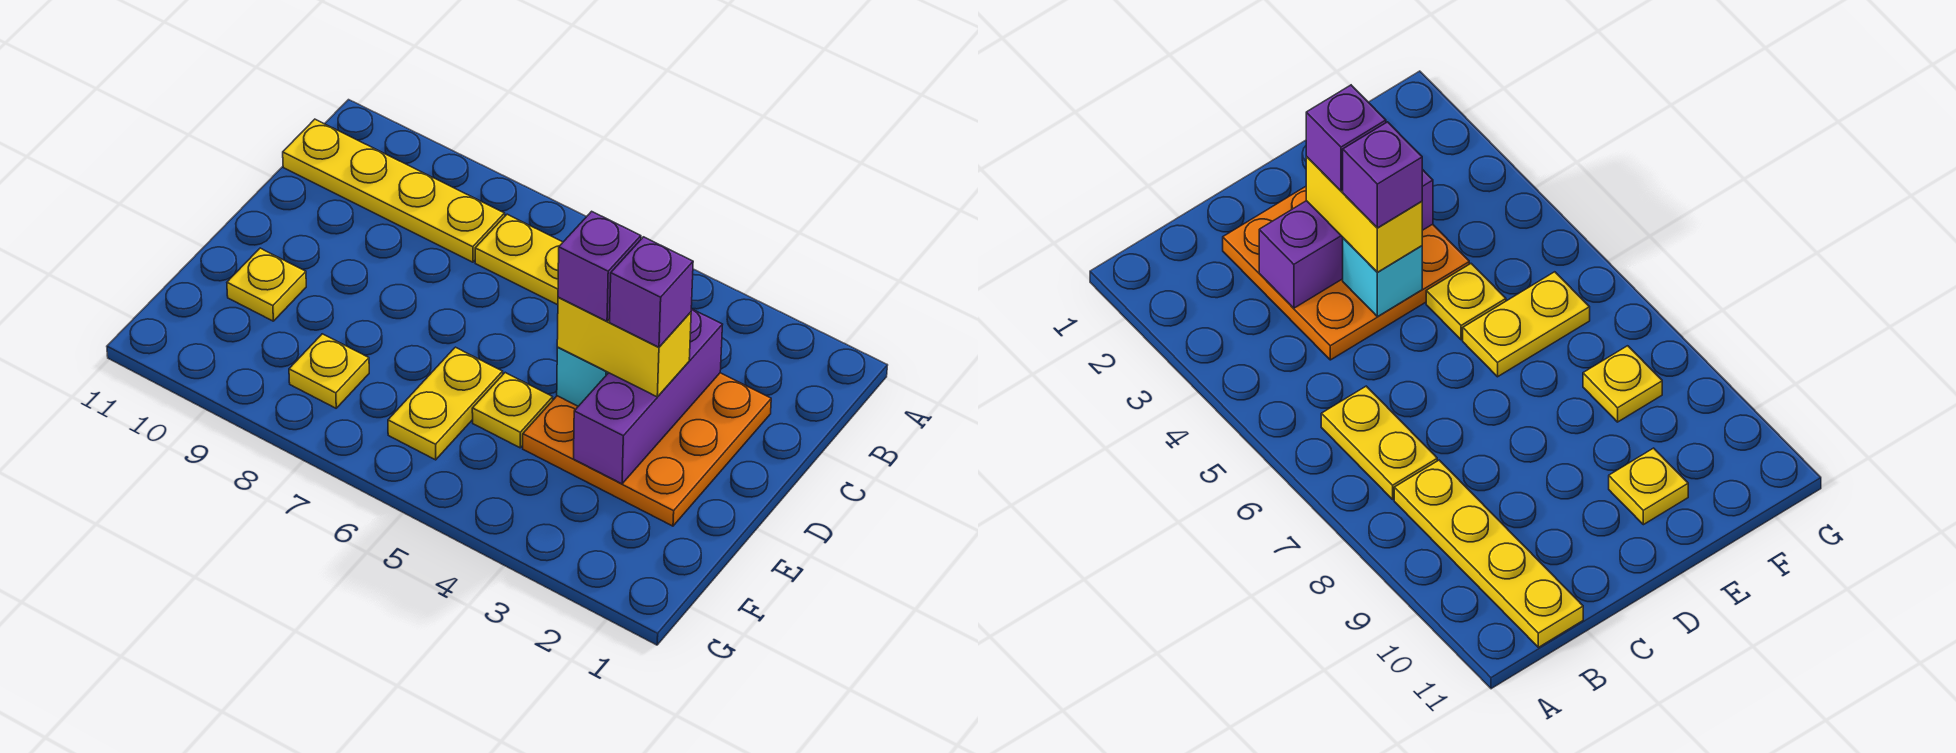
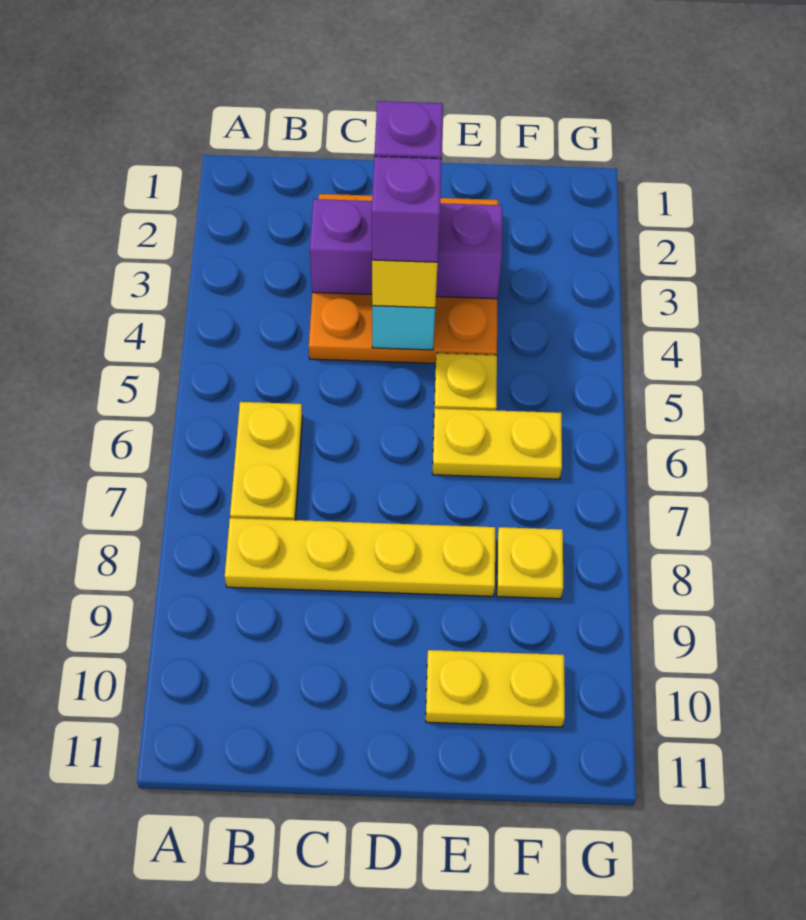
yellow plate B8:B11 level 1 -> yellow plate B8:E8 level 1
yellow plate E10 level 1 -> yellow plate E10:F10 level 1

